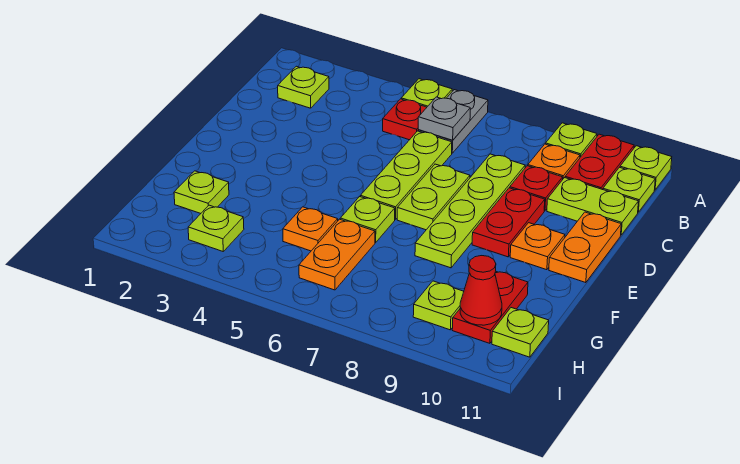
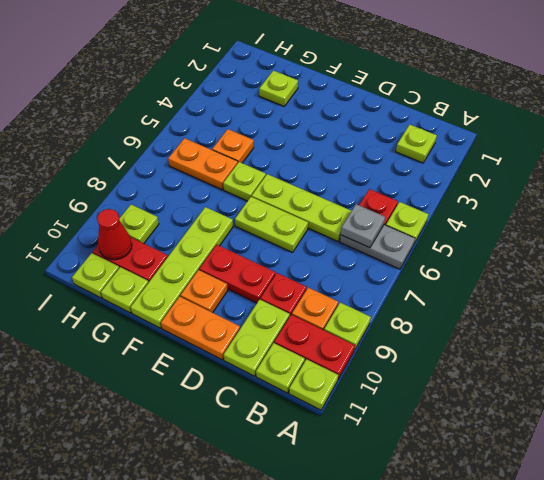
lime plate C8:F8 level 1 -> lime plate F8:F11 level 1
lime plate H3 level 1 -> lime plate G11 level 1

